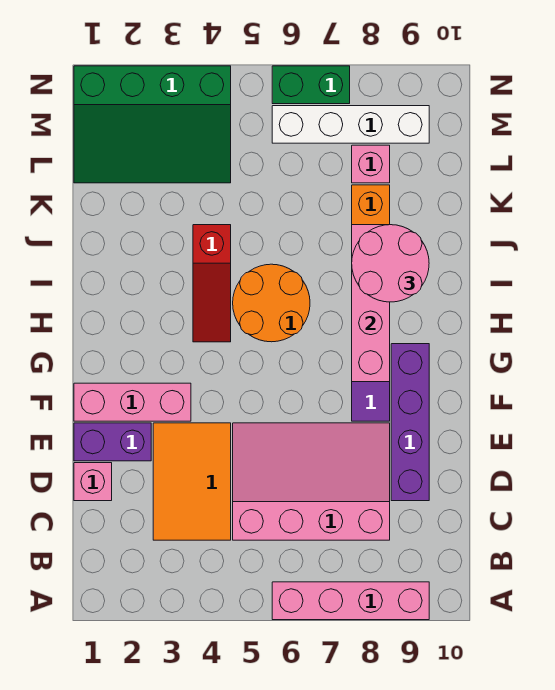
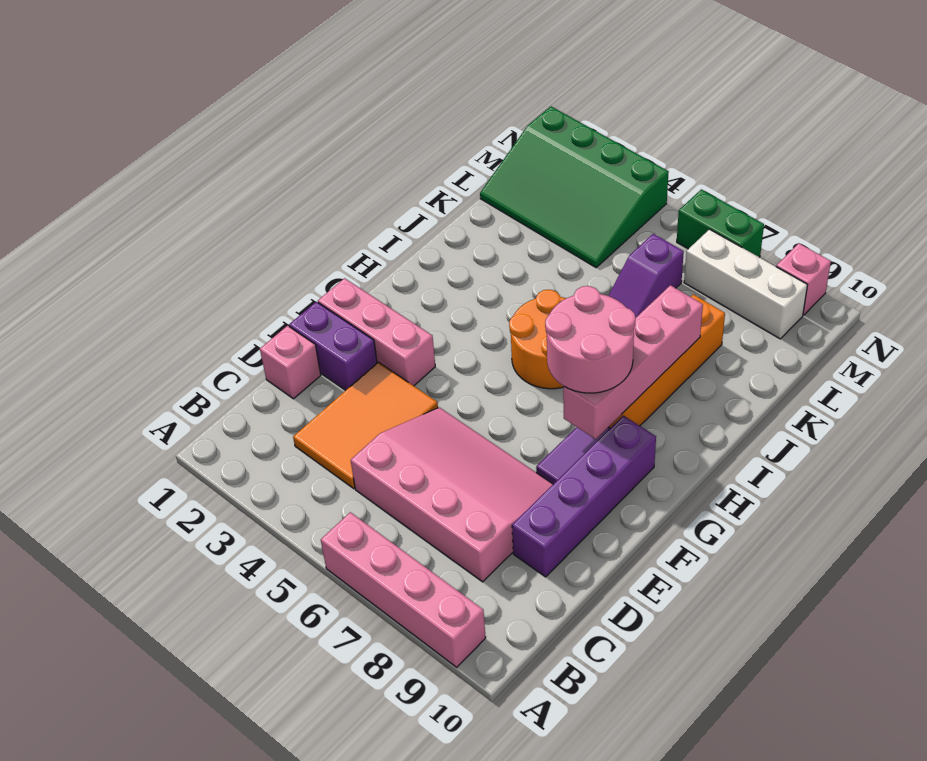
red slope H4:J4 level 1 top J -> none
pink round brick I8:J9 level 3 -> pink round brick G7:H8 level 3
none -> purple slope K6:L6 level 1 top L
pink brick L8 level 1 -> pink brick N9 level 1
white brick M6:M9 level 1 -> white brick M7:M9 level 1

